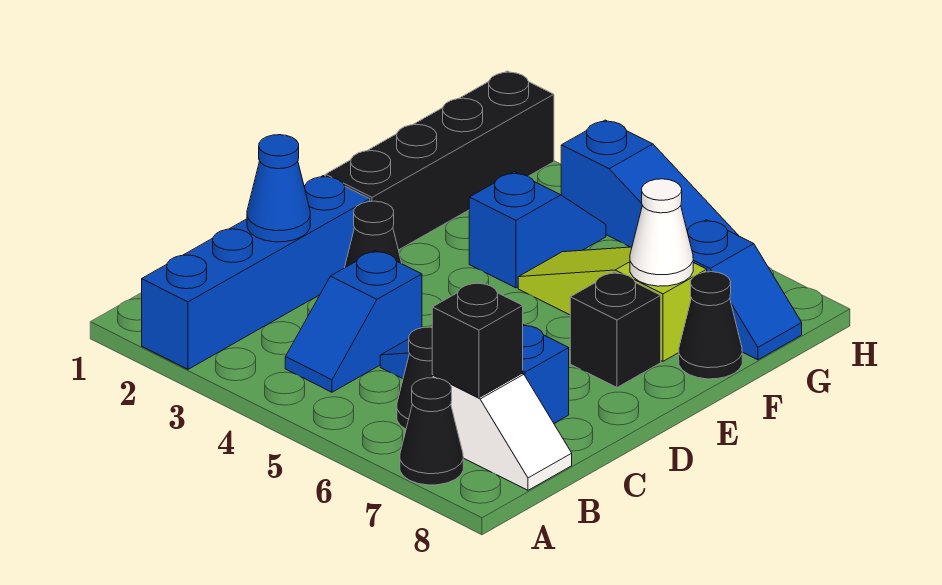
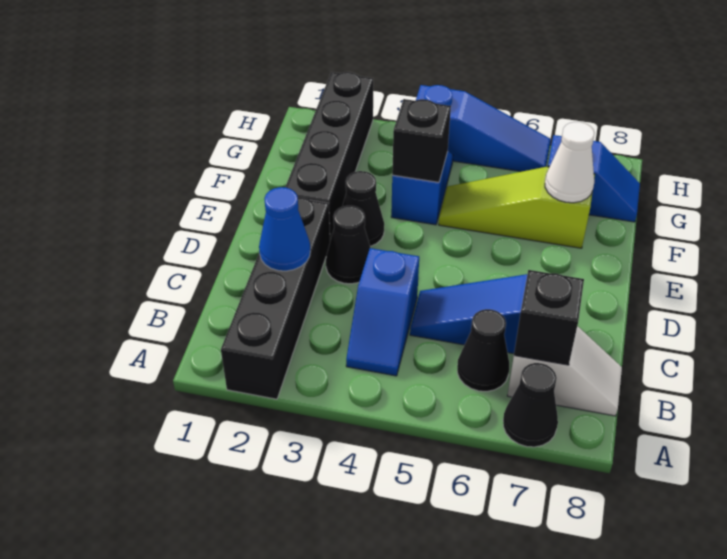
blue brick A2:D2 level 1 -> black brick A2:D2 level 1
black brick E7 level 1 -> black brick F4 level 2
black cone F8 level 1 -> black cone E3 level 1

